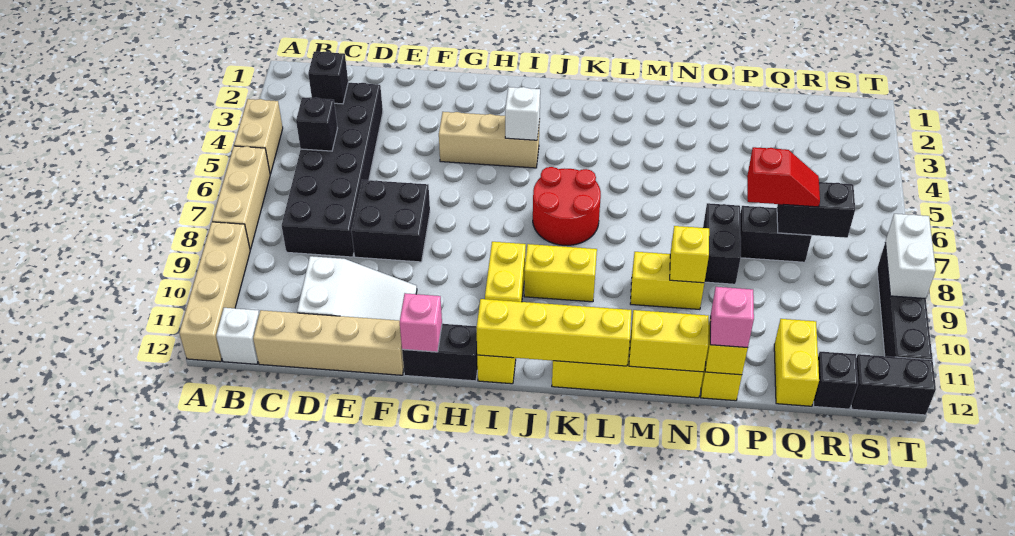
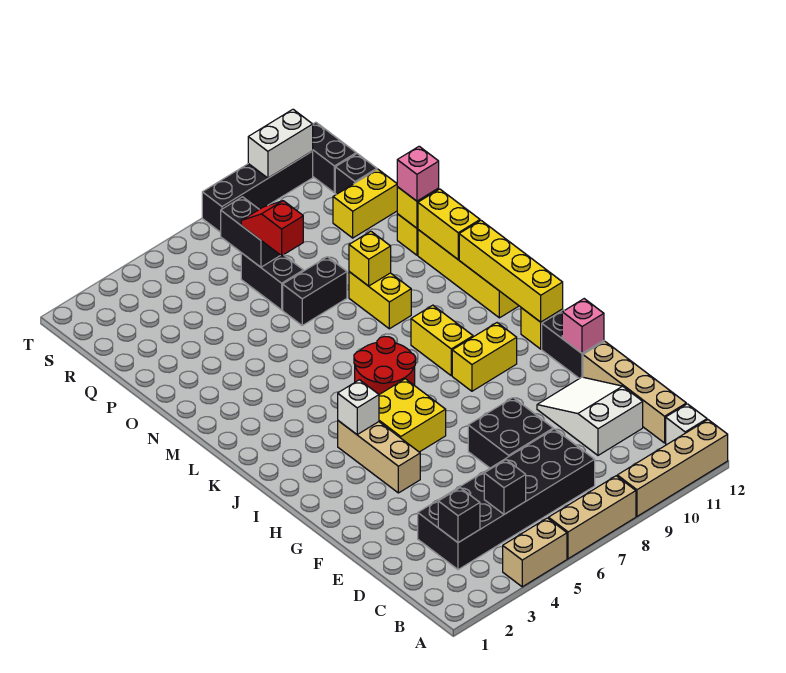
none -> yellow brick H5:I6 level 1
white brick T8:T9 level 2 -> white brick T10:T11 level 2

